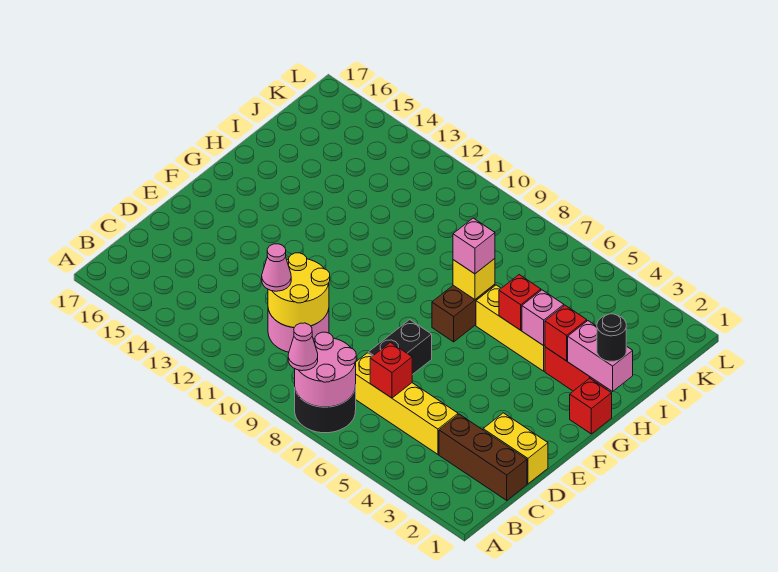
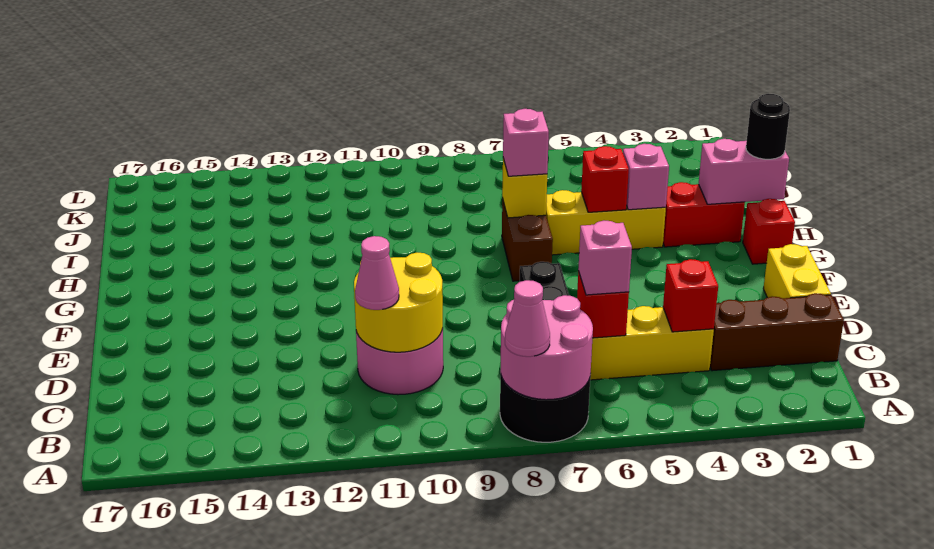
none -> pink brick C6 level 3
yellow brick D1:D2 level 1 -> yellow brick D1:E1 level 1
red brick H3 level 2 -> red brick C4 level 2

